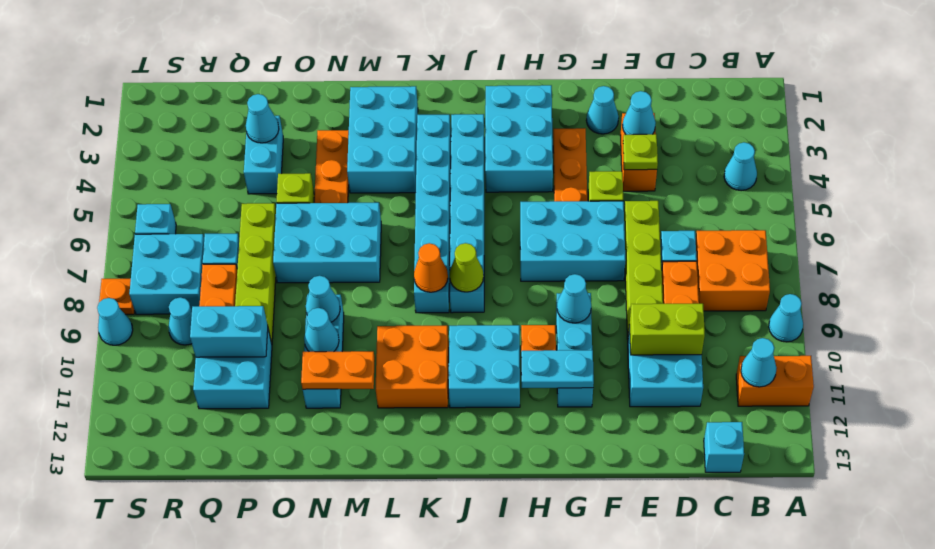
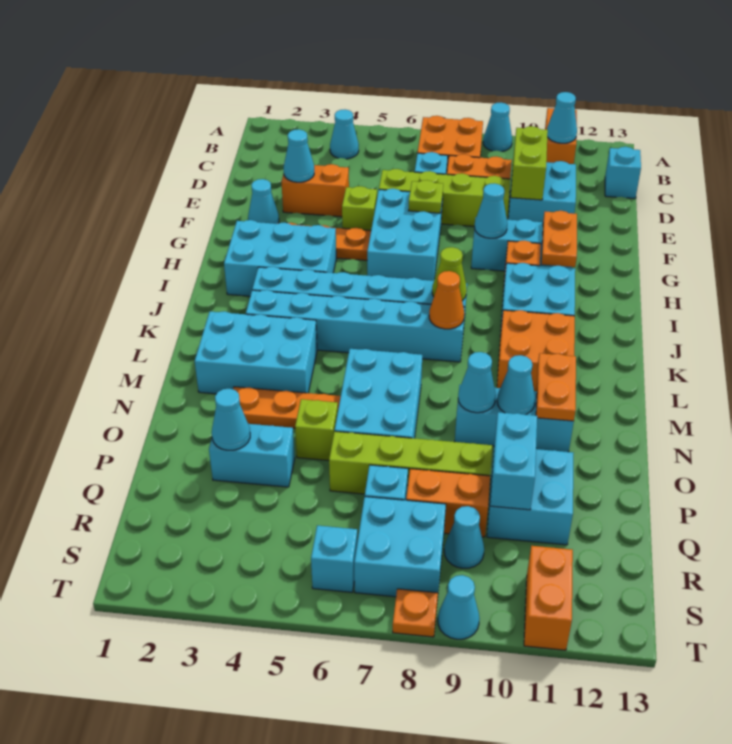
lime plate E4 level 2 -> lime plate F7 level 2
cyan plate G11:H11 level 2 -> orange plate G11:H11 level 2
none -> orange brick S11:T11 level 1

